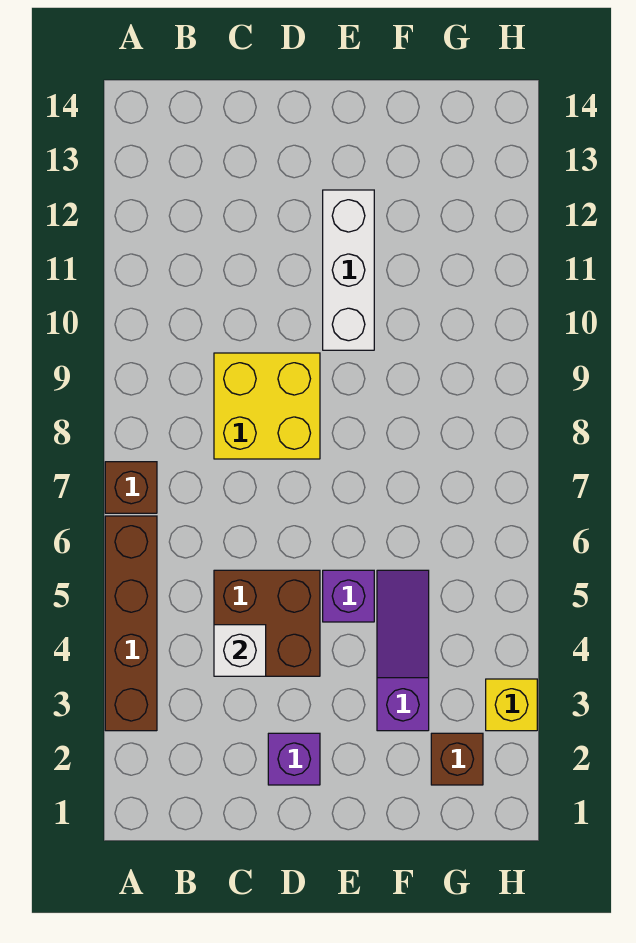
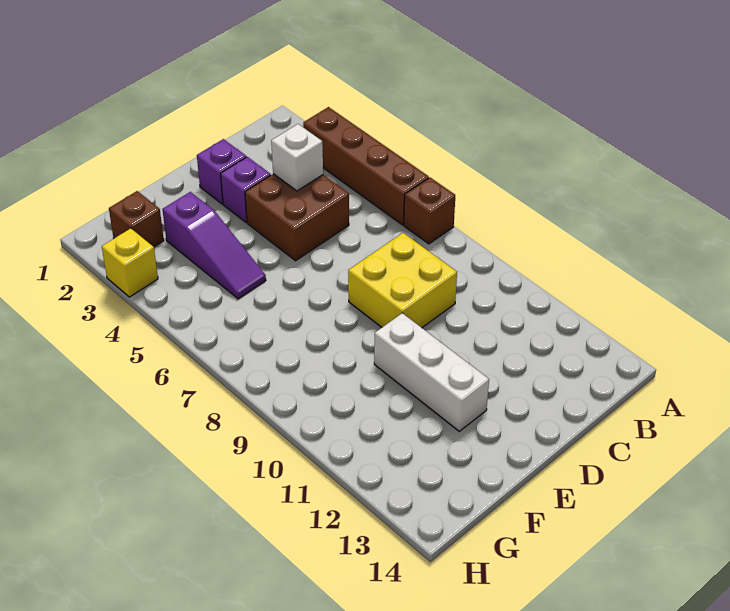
purple brick E5 level 1 -> purple brick D3 level 1

